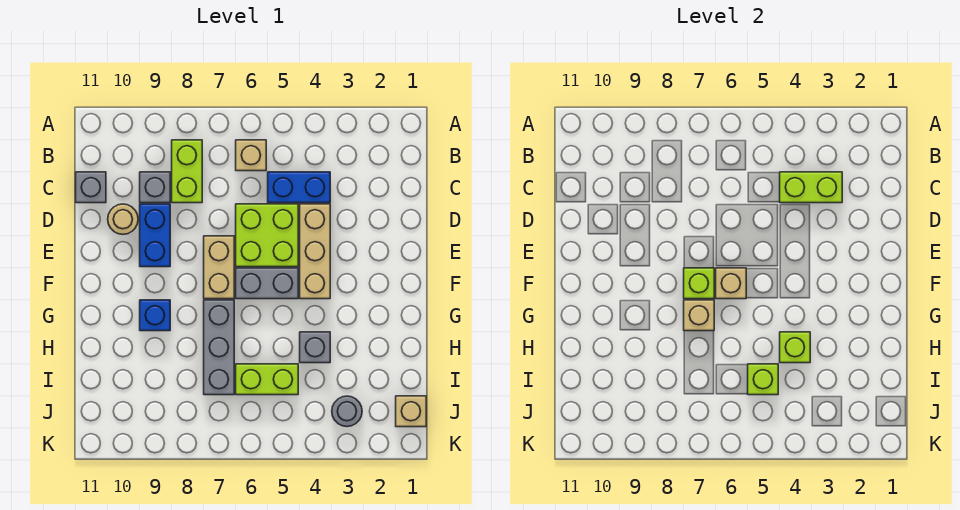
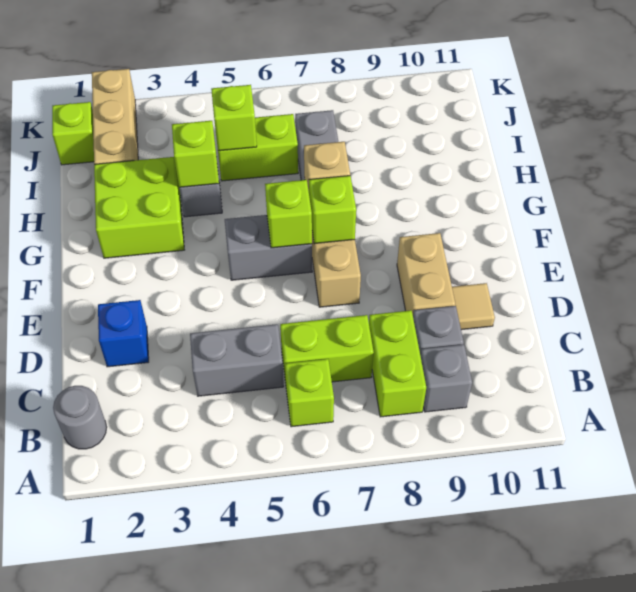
tan brick B6 level 1 -> lime brick B6 level 1
lime brick C3:C4 level 2 -> lime brick C6:C7 level 1
blue brick C4:C5 level 1 -> grey brick C4:C5 level 1
grey brick C11 level 1 -> grey brick B9 level 1
tan brick D4:F4 level 1 -> tan brick I2:K2 level 1
lime brick D5:E6 level 1 -> lime brick G2:H3 level 1
blue brick D9:E9 level 1 -> tan brick D9:E9 level 1
tan round brick D10 level 1 -> tan tile D10 level 1
tan brick F6 level 2 -> lime brick F6 level 2
blue brick G9 level 1 -> blue brick D2 level 1
tan brick J1 level 1 -> lime brick J1 level 1
grey round brick J3 level 1 -> grey round brick B1 level 1

